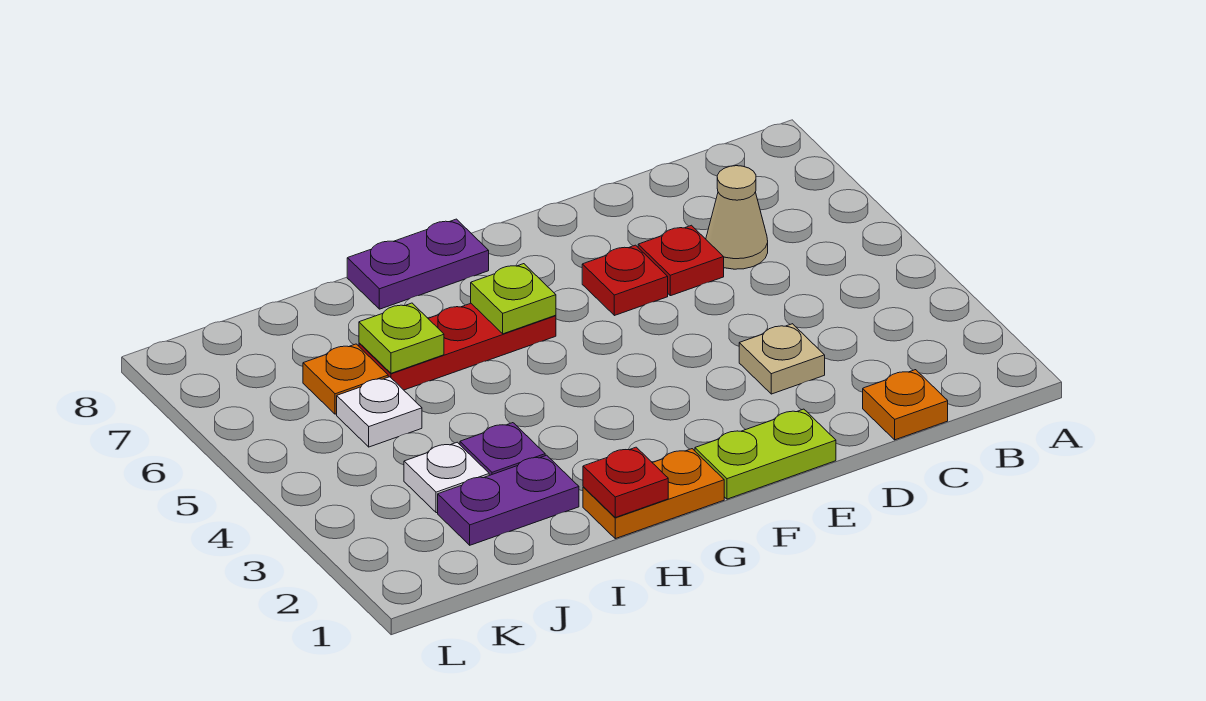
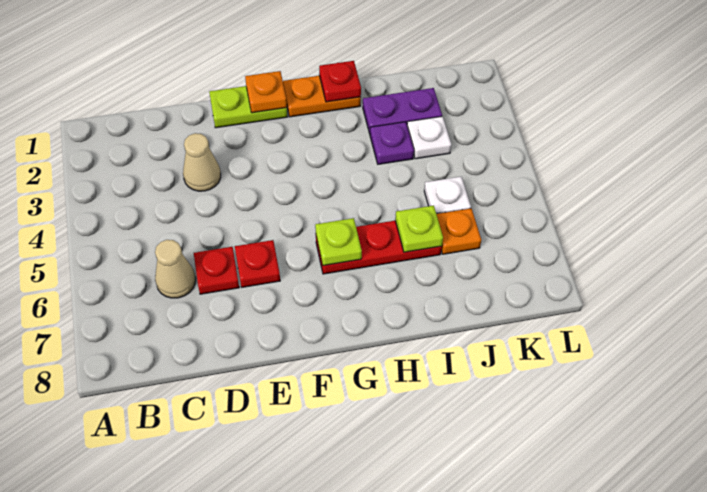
orange plate C1 level 1 -> orange plate F1 level 2
tan plate D3 level 1 -> tan cone D3 level 1
purple plate G8:H8 level 1 -> none

